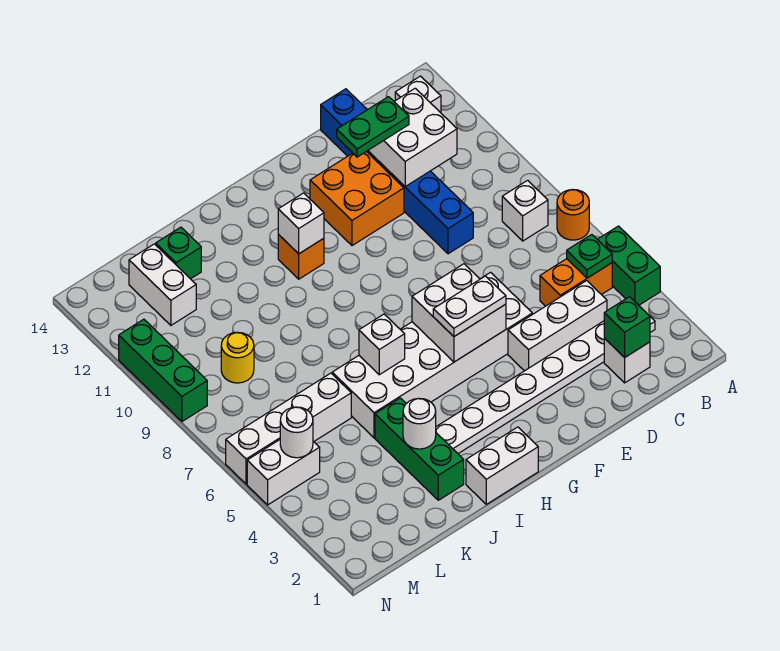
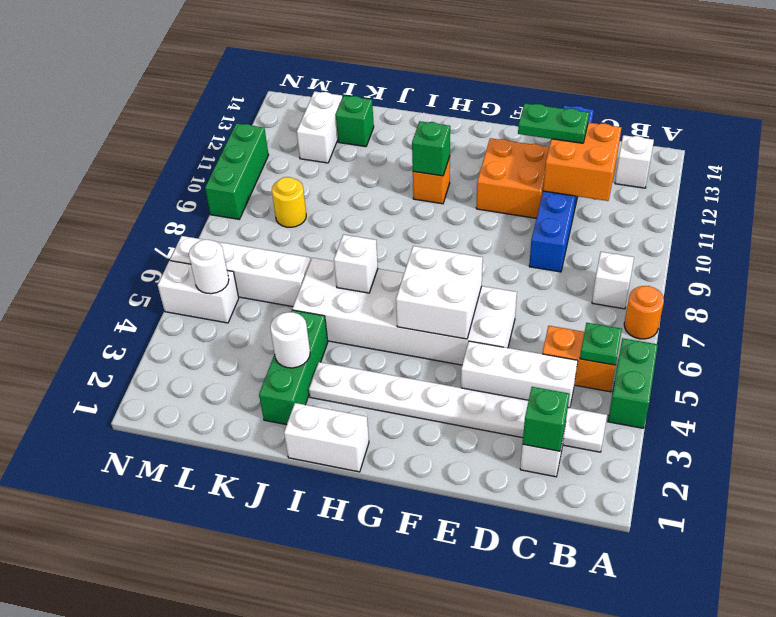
white brick C11:D12 level 2 -> orange brick C11:D12 level 2
white plate F5:G5 level 3 -> none
white brick H11 level 2 -> green brick H11 level 2

